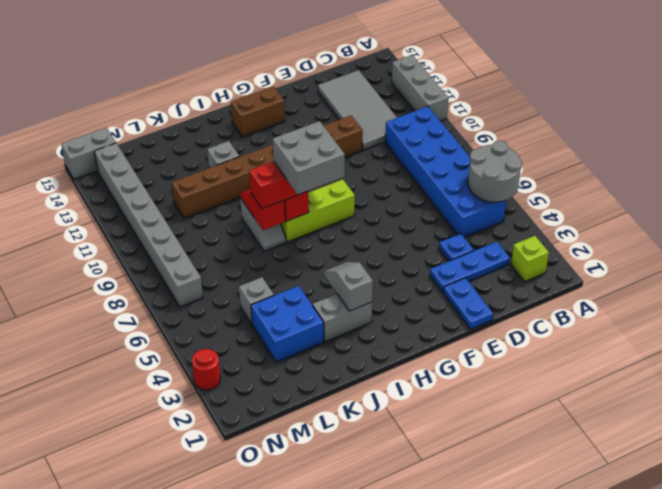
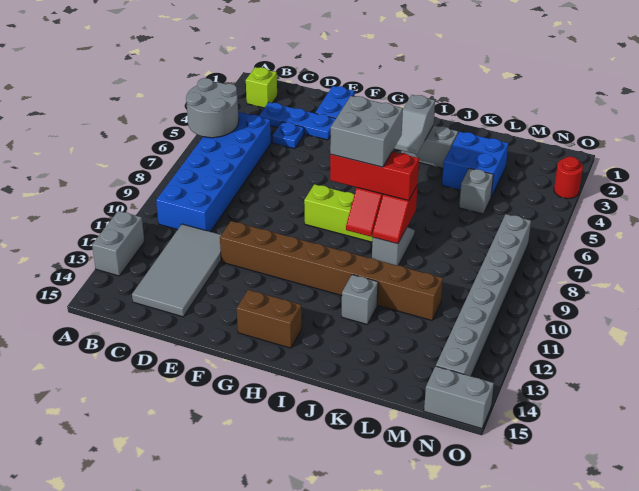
grey brick A11:A13 level 1 -> grey brick A12:A13 level 1

